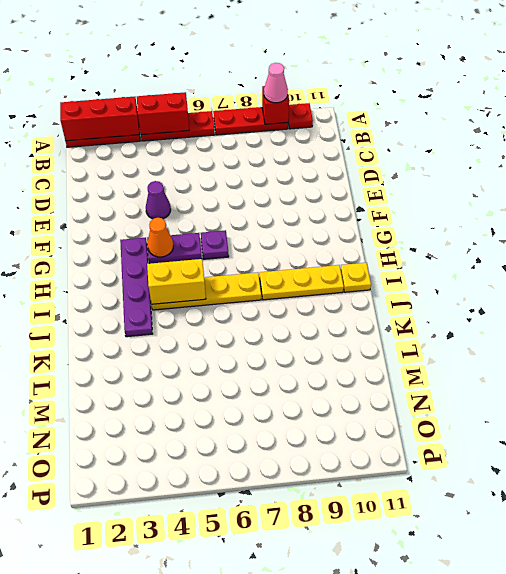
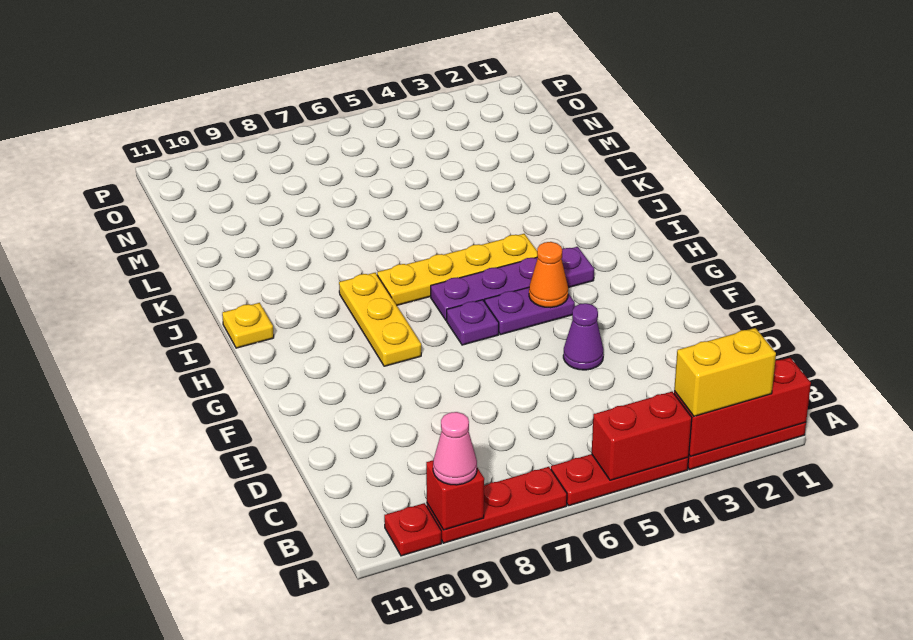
purple plate G3:J3 level 1 -> purple plate H3:H6 level 1
yellow brick I4:I5 level 2 -> yellow brick A2:A3 level 3
yellow plate I8:I10 level 1 -> yellow plate G8:I8 level 1

